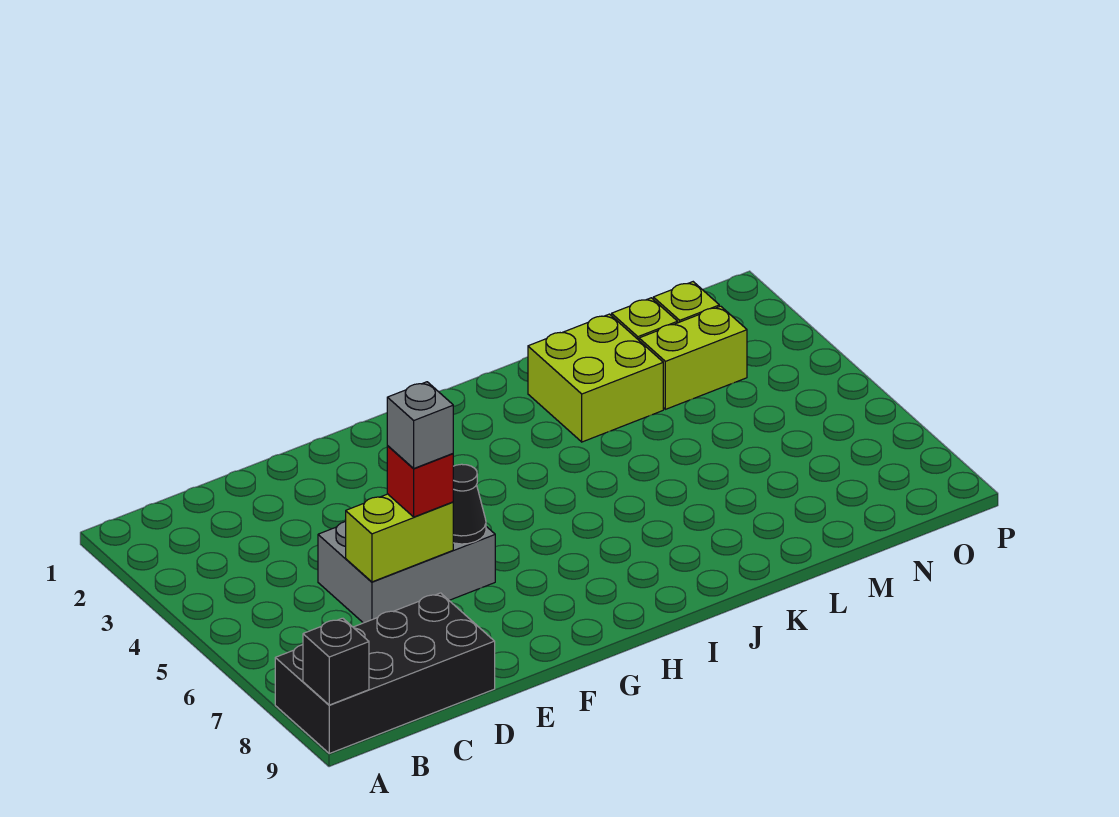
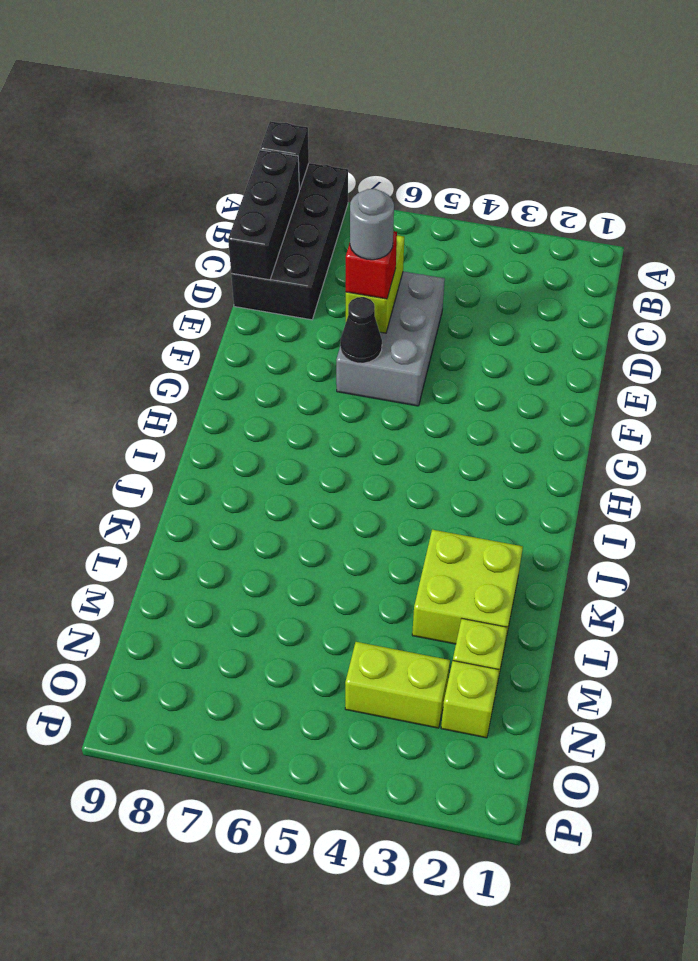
none -> black brick B9:D9 level 2
grey brick E6 level 4 -> grey round brick E6 level 4
lime brick M3:N3 level 1 -> lime brick N3:N4 level 1

